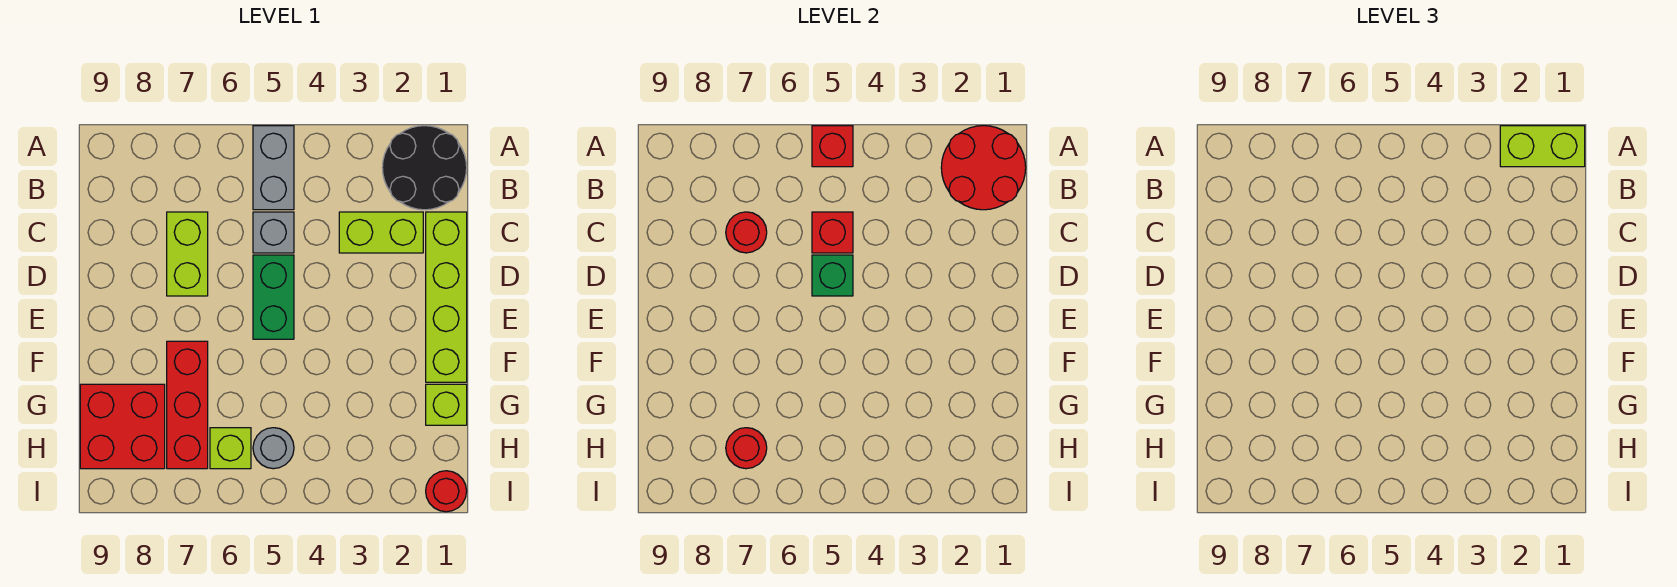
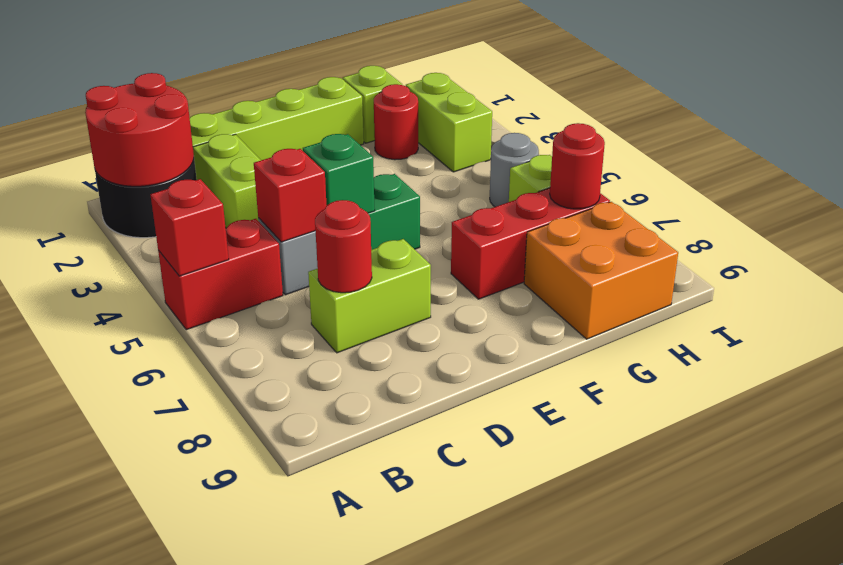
lime brick A1:A2 level 3 -> lime brick H2:H3 level 1
grey brick A5:B5 level 1 -> red brick A5:B5 level 1
red brick G8:H9 level 1 -> orange brick G8:H9 level 1
red round brick I1 level 1 -> red round brick G2 level 1

